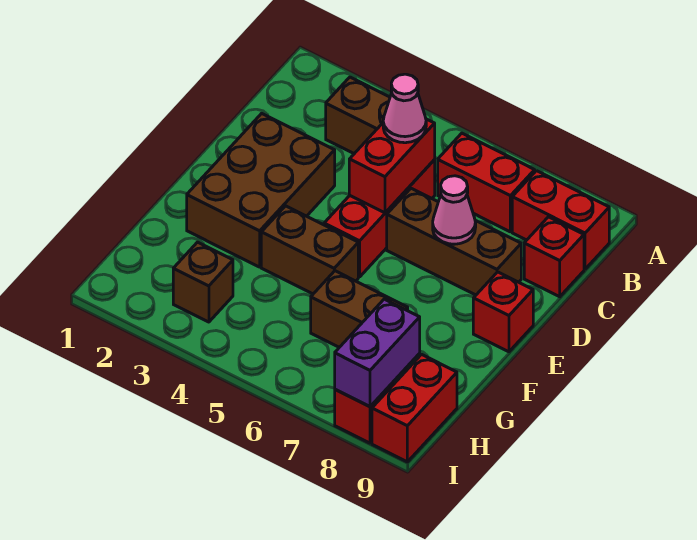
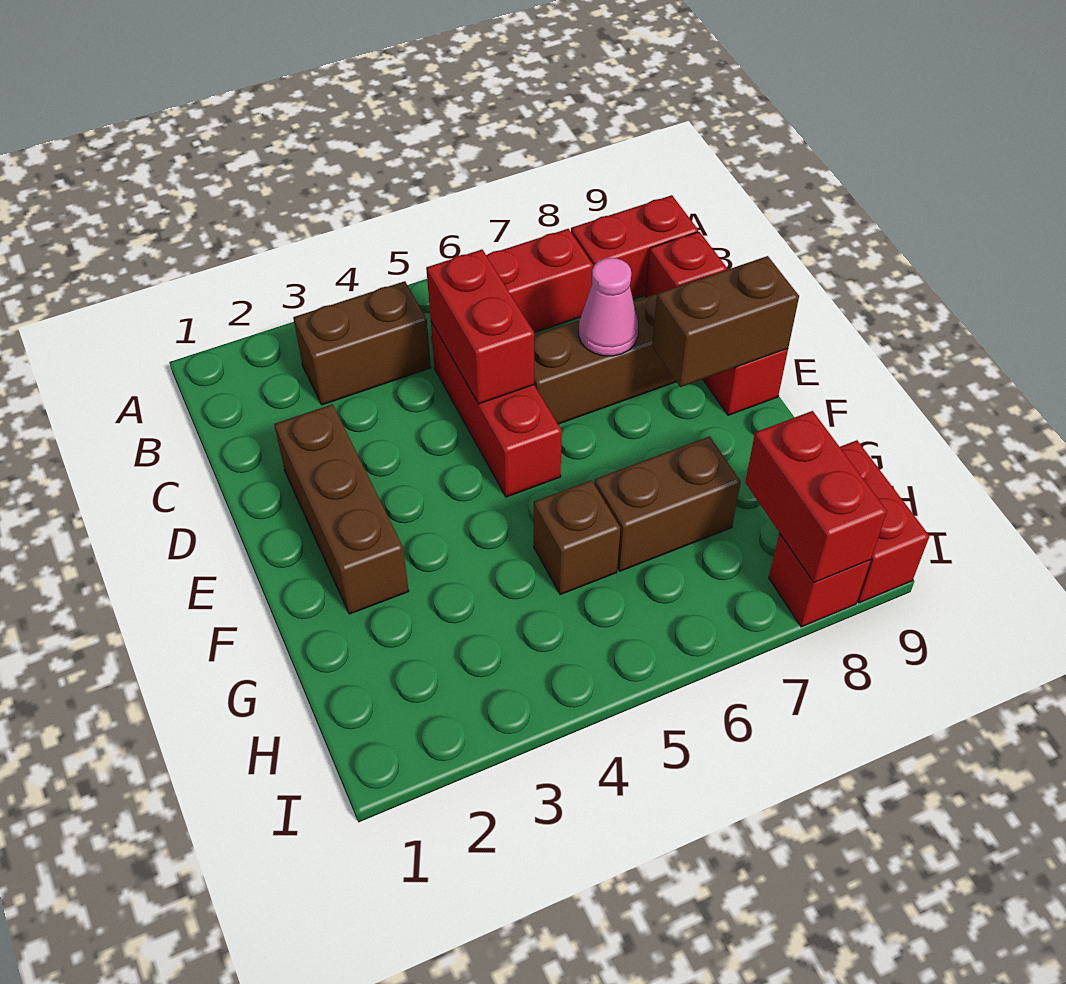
pink cone C5 level 3 -> none
brown brick D2:F3 level 1 -> brown brick D2:F2 level 1
brown brick F4:F5 level 1 -> brown brick E8:E9 level 2
brown brick H3 level 1 -> brown brick G5 level 1
purple brick H8:I8 level 2 -> red brick H8:I8 level 2

